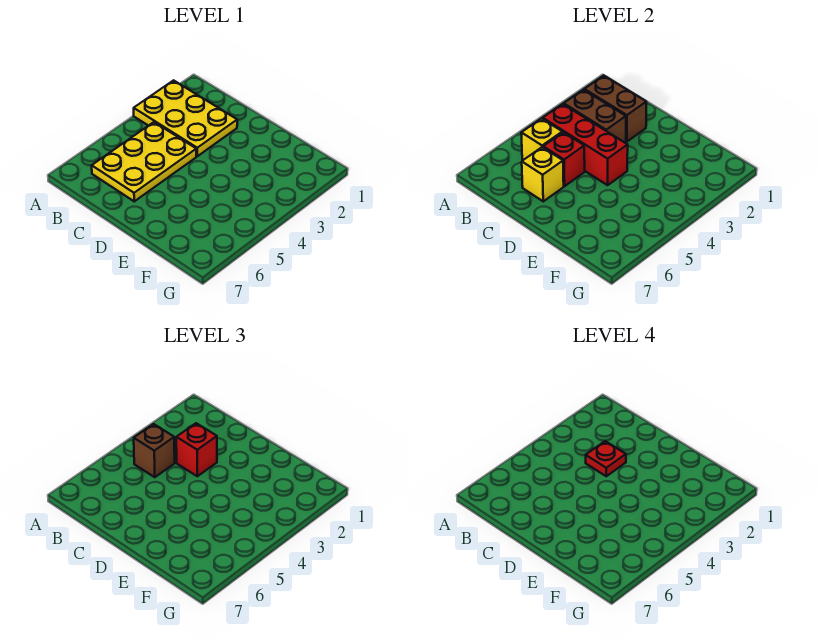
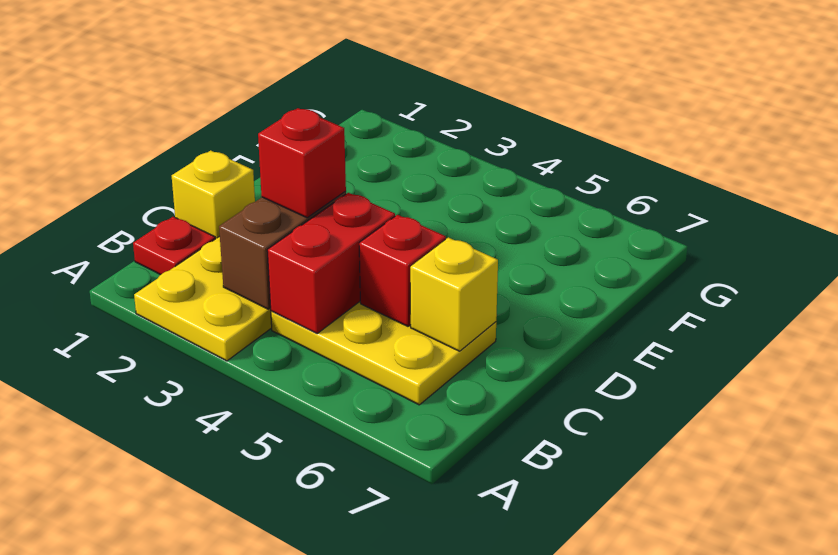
brown brick B2:C2 level 2 -> none
red brick B4:D4 level 2 -> red brick B4:C4 level 2
brown brick B4 level 3 -> none
yellow brick B5 level 2 -> yellow brick C1 level 1
red plate C3 level 4 -> red plate B1 level 1

